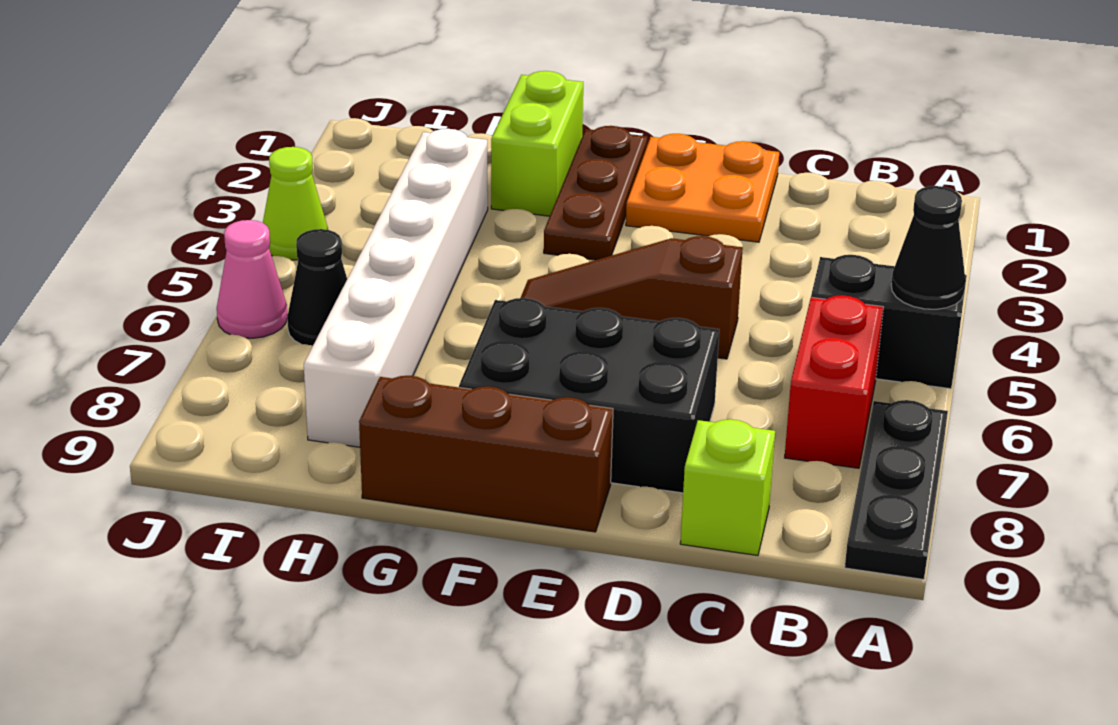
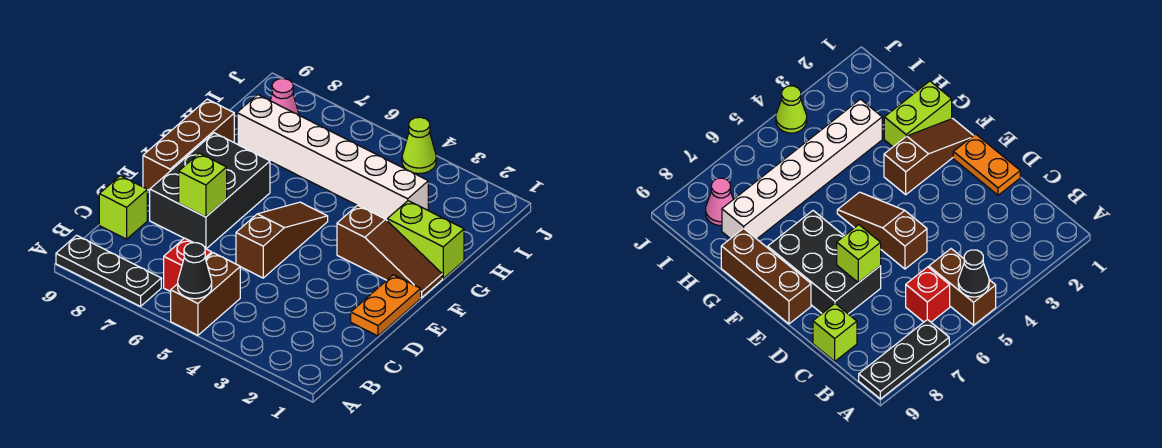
black brick A5:B5 level 1 -> brown brick A5:B5 level 1
red brick B6:B7 level 1 -> red brick B6 level 1
orange plate D1:E2 level 1 -> orange plate D1:E1 level 1
none -> lime brick D7 level 2
brown plate F1:F3 level 1 -> brown slope F1:F3 level 1 top 3
black cone I6 level 1 -> none
pink cone J6 level 1 -> pink cone I8 level 1

